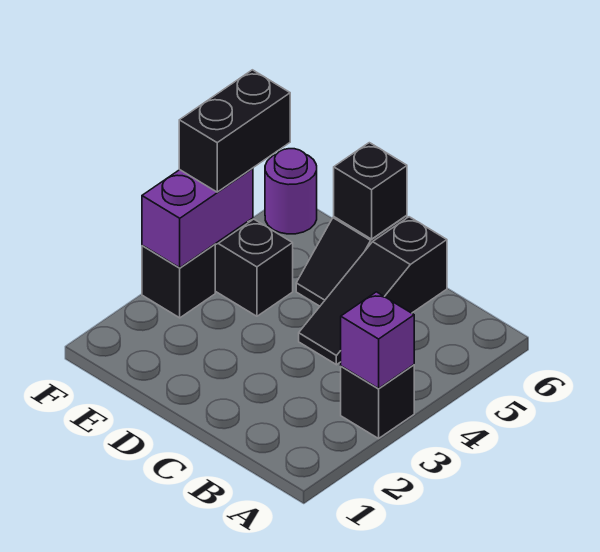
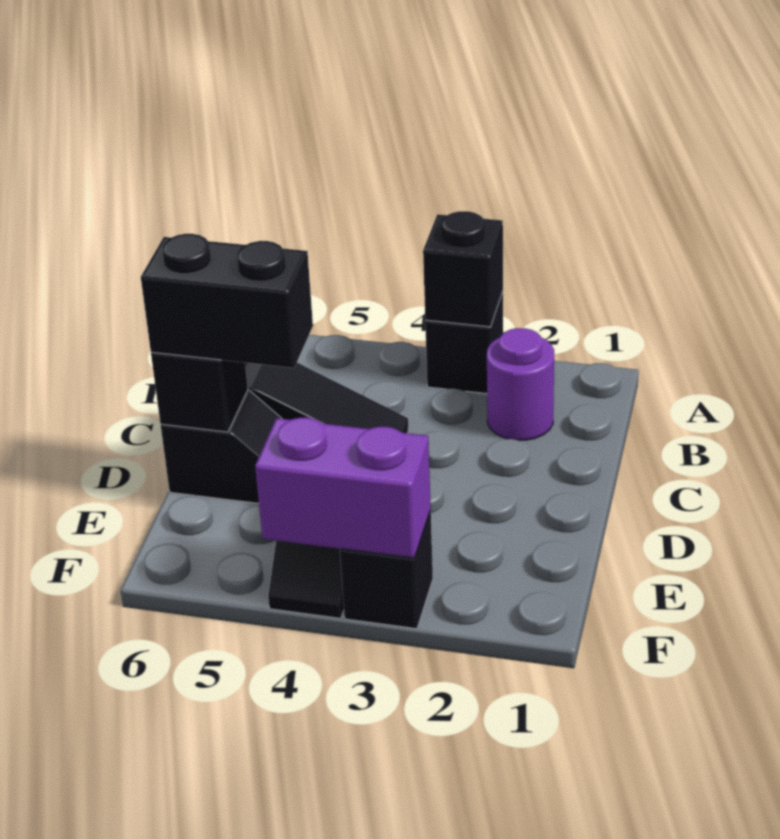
purple brick A3 level 2 -> black brick A3 level 2
black brick F4:F5 level 3 -> black brick D5:D6 level 3
purple round brick F6 level 1 -> purple round brick B2 level 1

